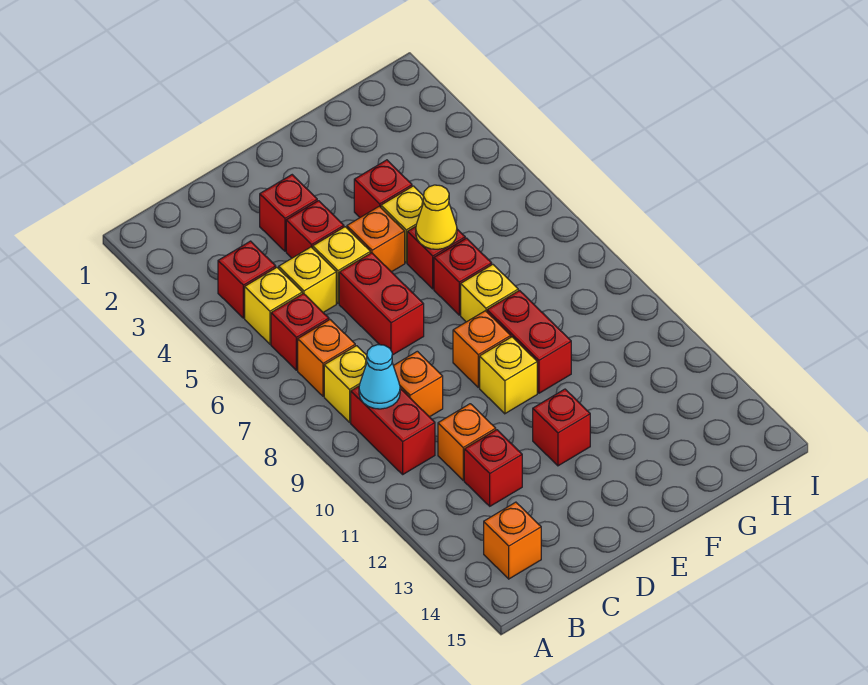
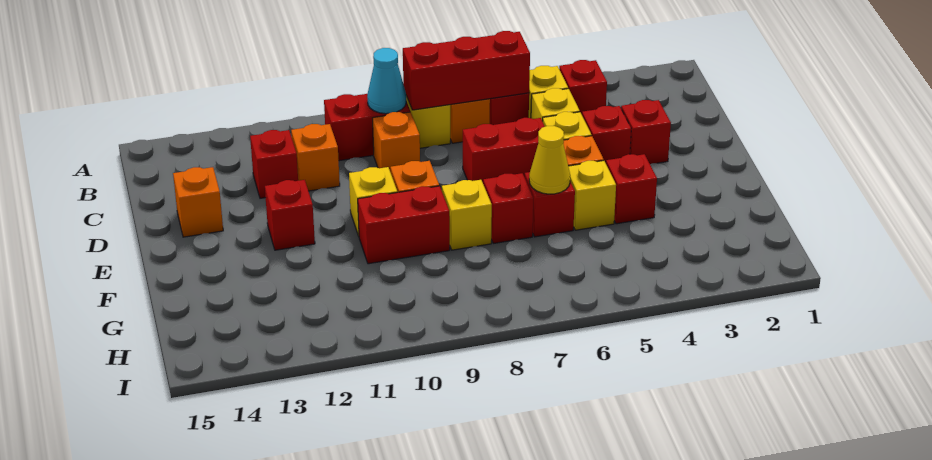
none -> red brick B6:B8 level 2
orange brick B14 level 1 -> orange brick D14 level 1

